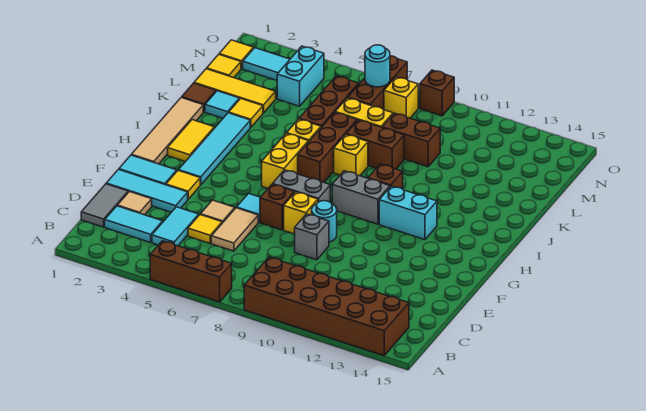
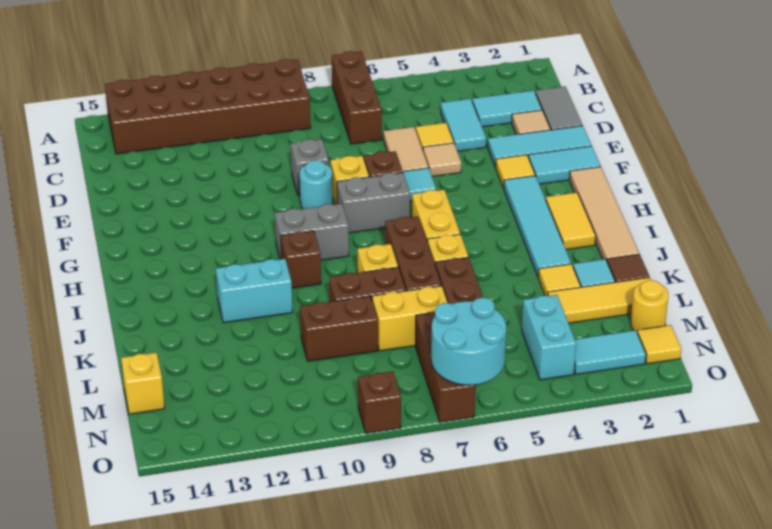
brown brick A5:A7 level 1 -> brown brick A7:C7 level 1
cyan brick H11:H12 level 1 -> cyan brick J11:J12 level 1
yellow tile M1 level 1 -> yellow round brick M1 level 1
cyan round brick N7 level 2 -> cyan round brick N6:O7 level 2
yellow brick N8 level 1 -> yellow brick M15 level 1

